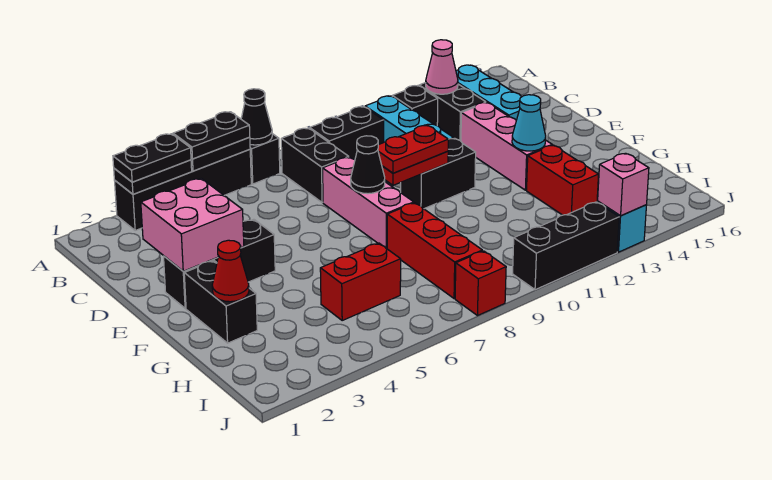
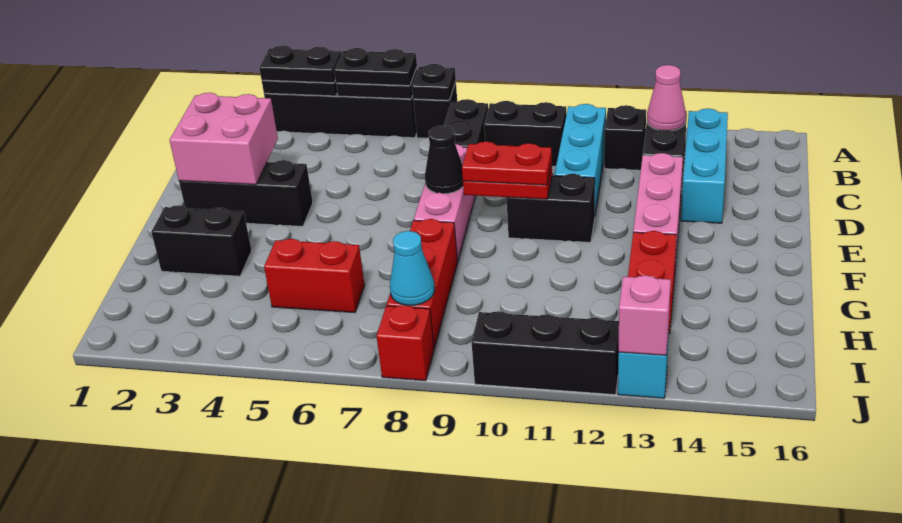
black cone A7 level 2 -> black plate A7 level 2
black brick F2:G2 level 1 -> black brick G2:G3 level 1
cyan cone F13 level 2 -> cyan cone I8 level 2
red cone G2 level 2 -> none

